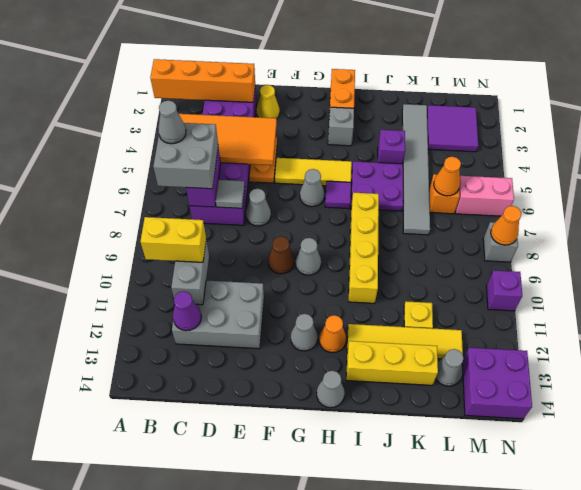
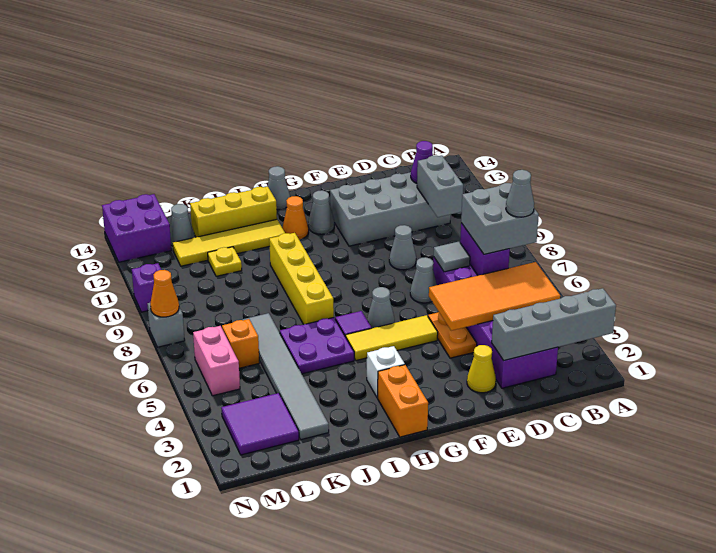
orange brick A2:D2 level 2 -> grey brick A2:D2 level 2
yellow brick B10:C10 level 3 -> none
grey brick C11:E12 level 1 -> grey brick C11:F12 level 1
brown cone F9 level 1 -> none
grey cone G9 level 1 -> grey cone E9 level 1
grey brick H3 level 1 -> white brick H3 level 1
purple brick J4 level 1 -> none
orange cone L6 level 2 -> none
pink brick M6:N6 level 1 -> pink brick M5:M6 level 1

